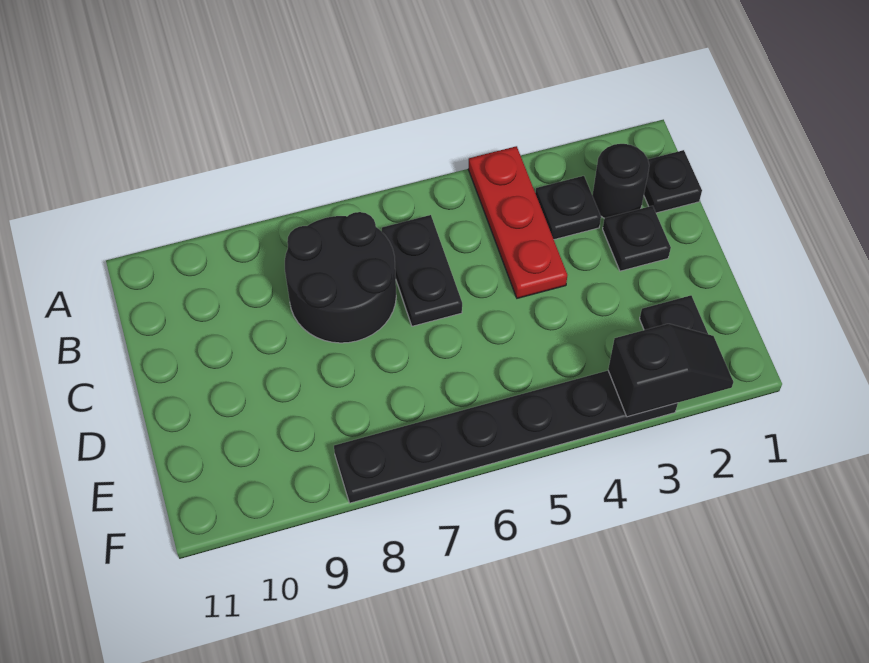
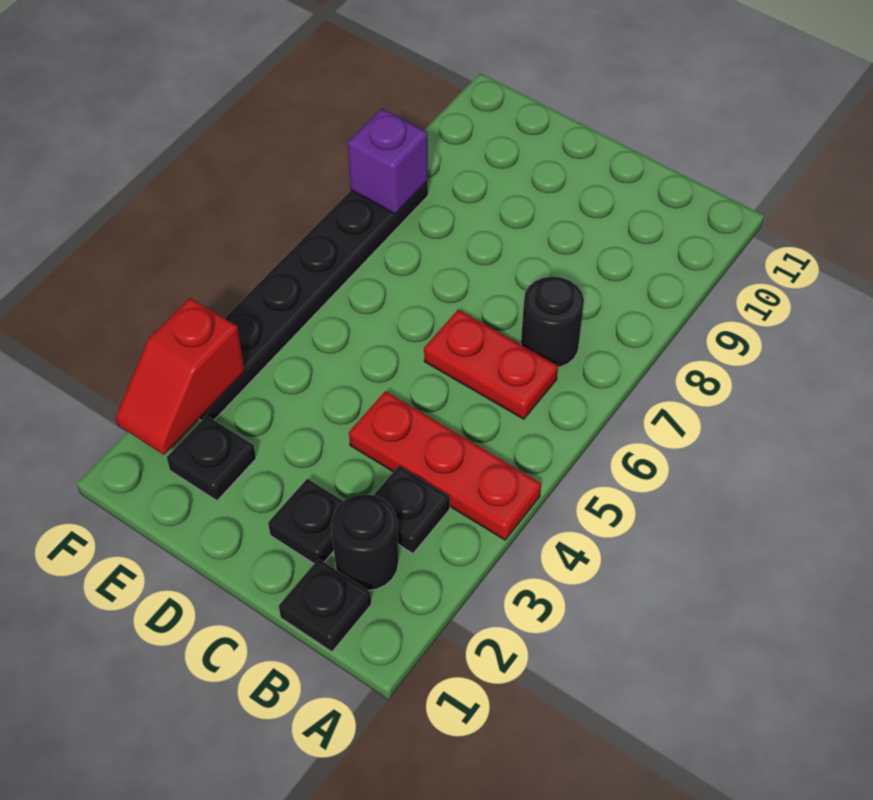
black plate B6:C6 level 1 -> red plate B6:C6 level 1
black round brick B7:C8 level 1 -> black round brick B7 level 1
black slope F2:F3 level 2 top 3 -> red slope F2:F3 level 2 top 3
none -> purple brick F8 level 2

